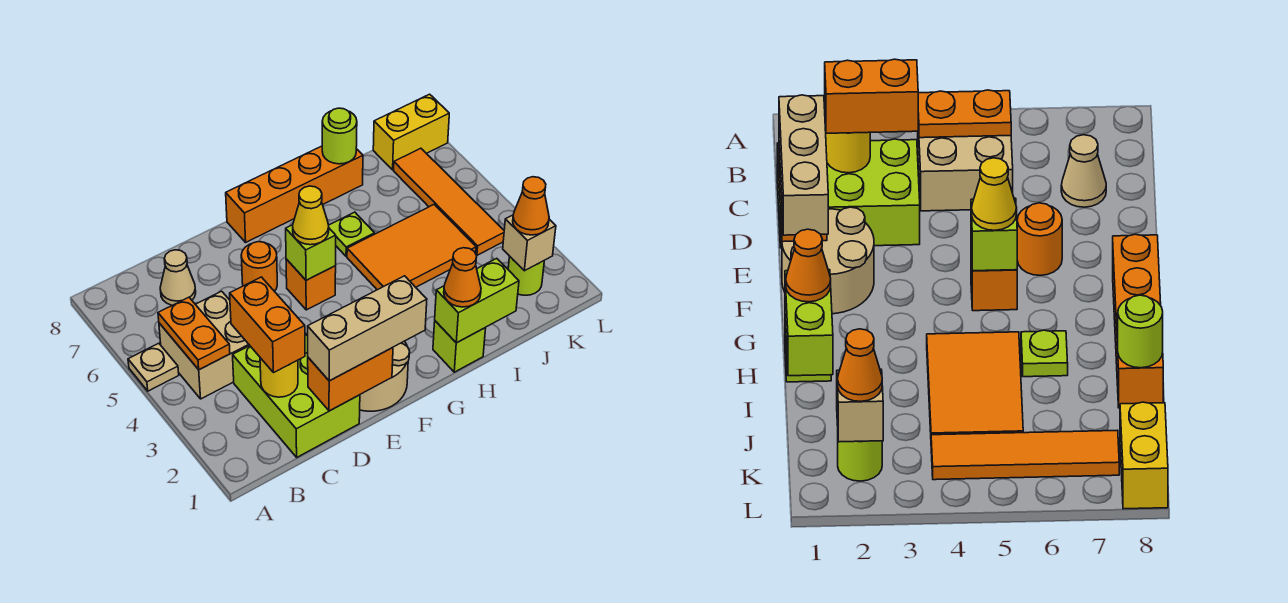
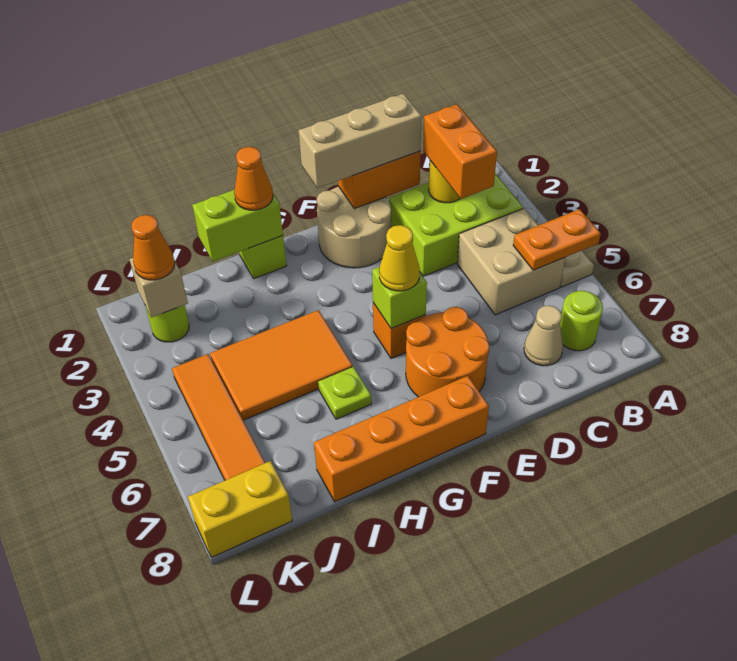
orange plate B4:B5 level 2 -> orange plate A5:B5 level 2
lime brick C1:D3 level 1 -> lime brick B2:D3 level 1
orange round brick E6 level 1 -> orange round brick E6:F7 level 1
lime round brick I8 level 2 -> lime round brick B7 level 1

